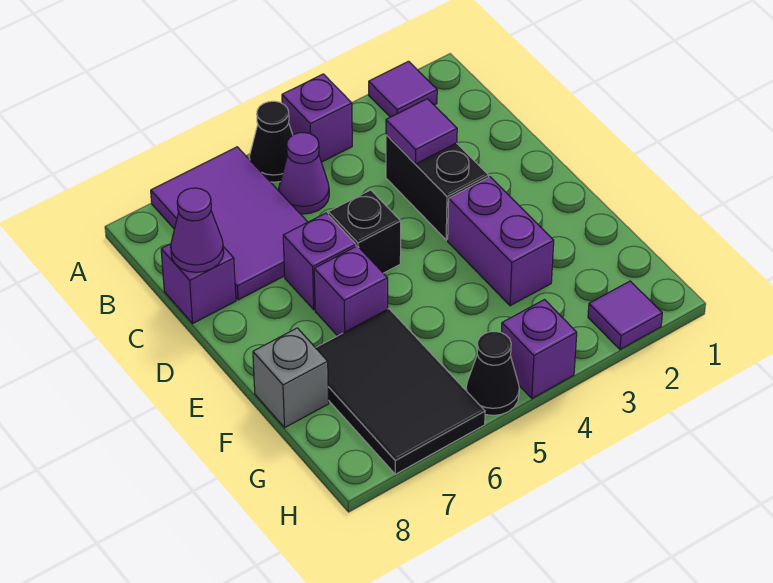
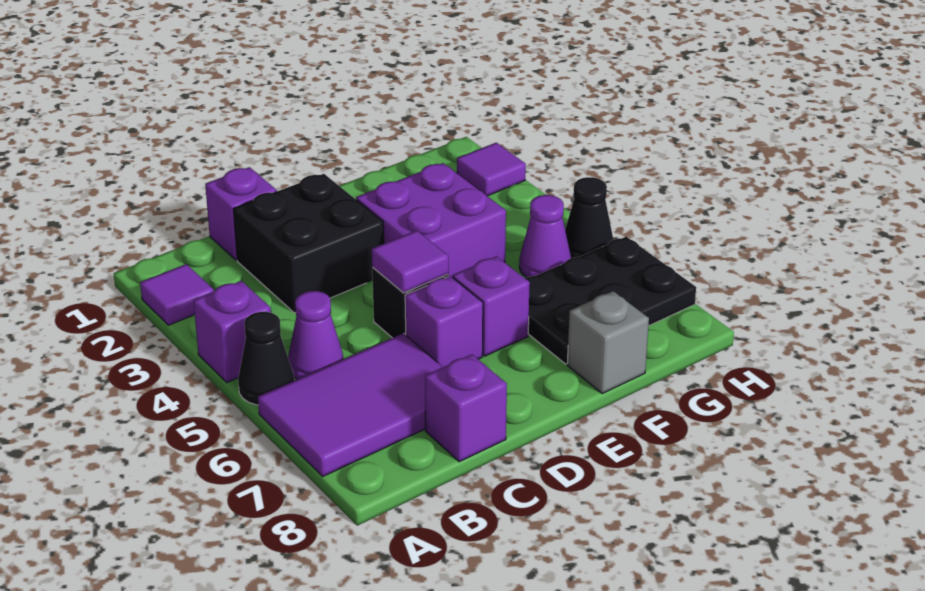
black brick C3:D3 level 1 -> black brick C2:D3 level 1
purple tile C3 level 2 -> purple tile D5 level 2
purple cone C8 level 2 -> purple cone G5 level 1
purple brick E3:F3 level 1 -> purple brick E3:F4 level 1
black tile F6:H7 level 1 -> black plate F6:H7 level 1
purple brick H4 level 1 -> purple brick C1 level 1

